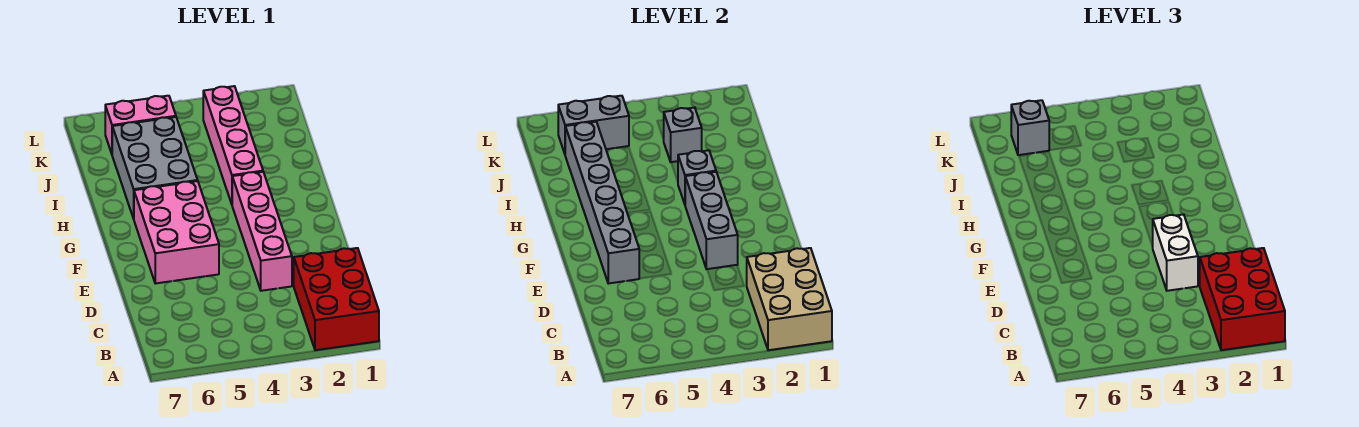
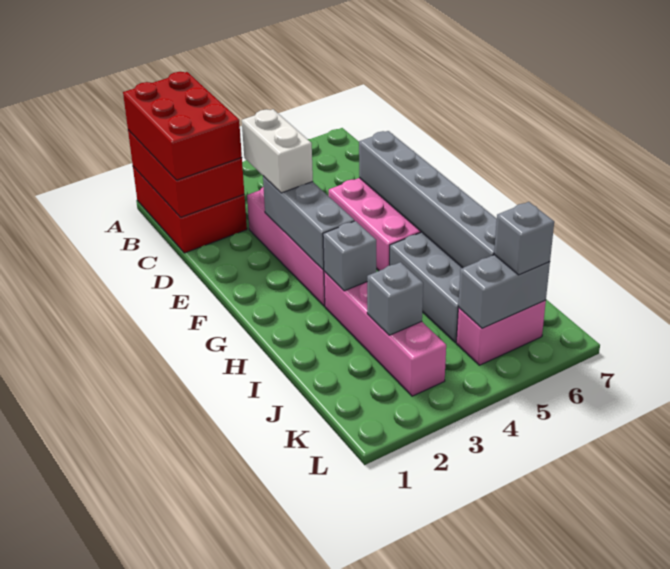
tan brick A1:C2 level 2 -> red brick A1:C2 level 2

